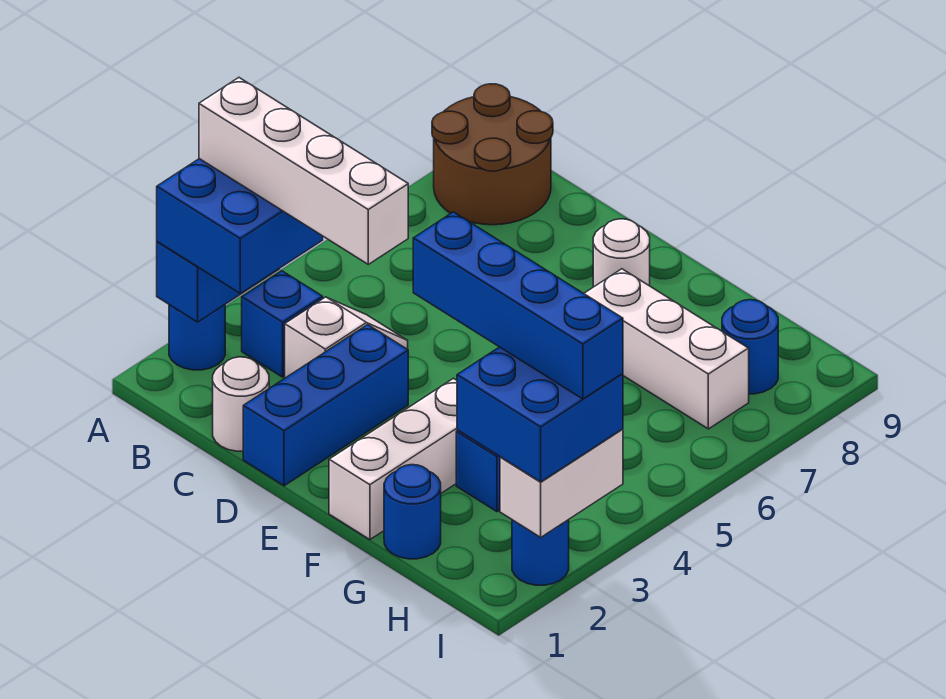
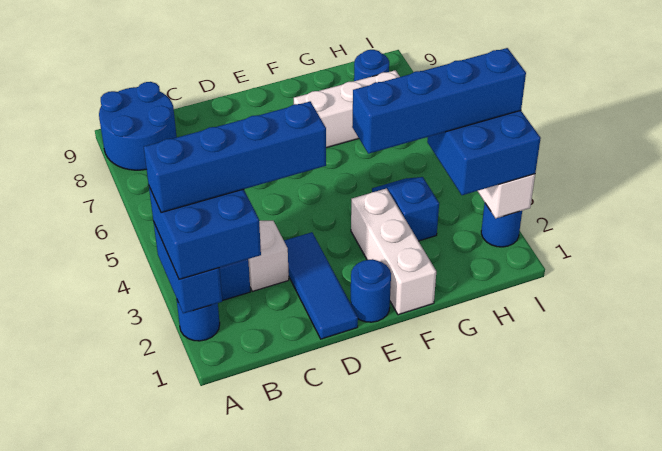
white brick A3:D3 level 4 -> blue brick A3:D3 level 4
brown round brick A8:B9 level 1 -> blue round brick A8:B9 level 1
white round brick C1 level 1 -> none
blue brick D1:D3 level 1 -> blue tile D1:D3 level 1
white round brick E8 level 1 -> none
blue round brick G1 level 1 -> blue round brick E1 level 1

